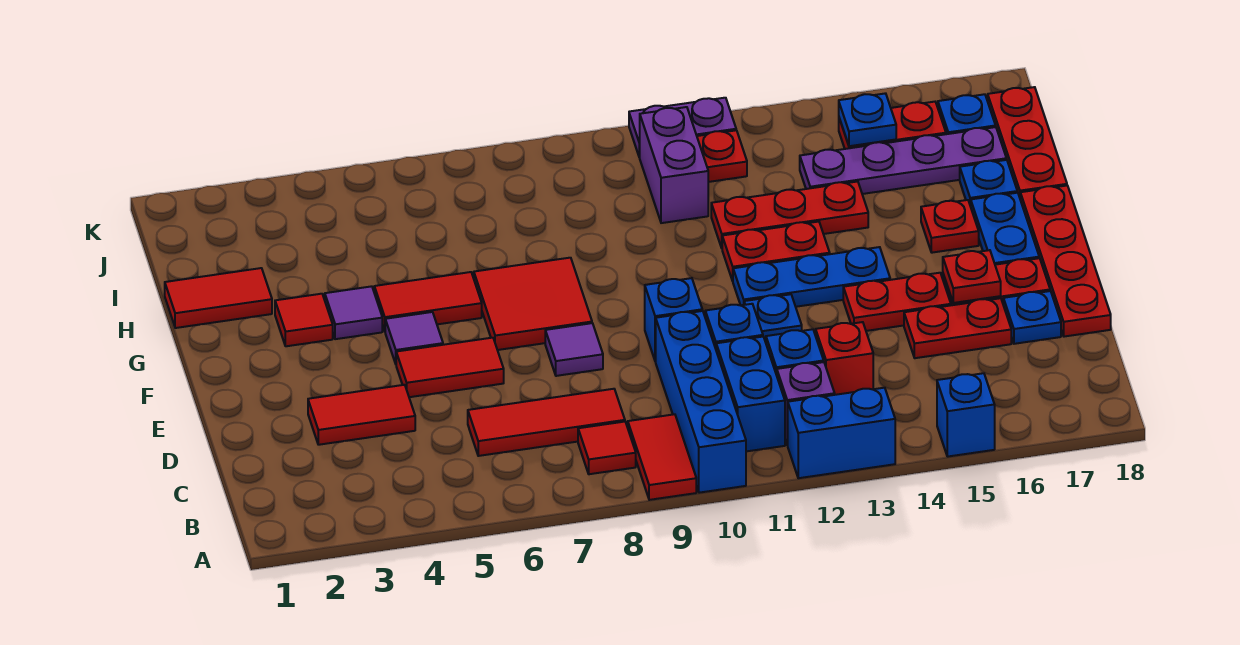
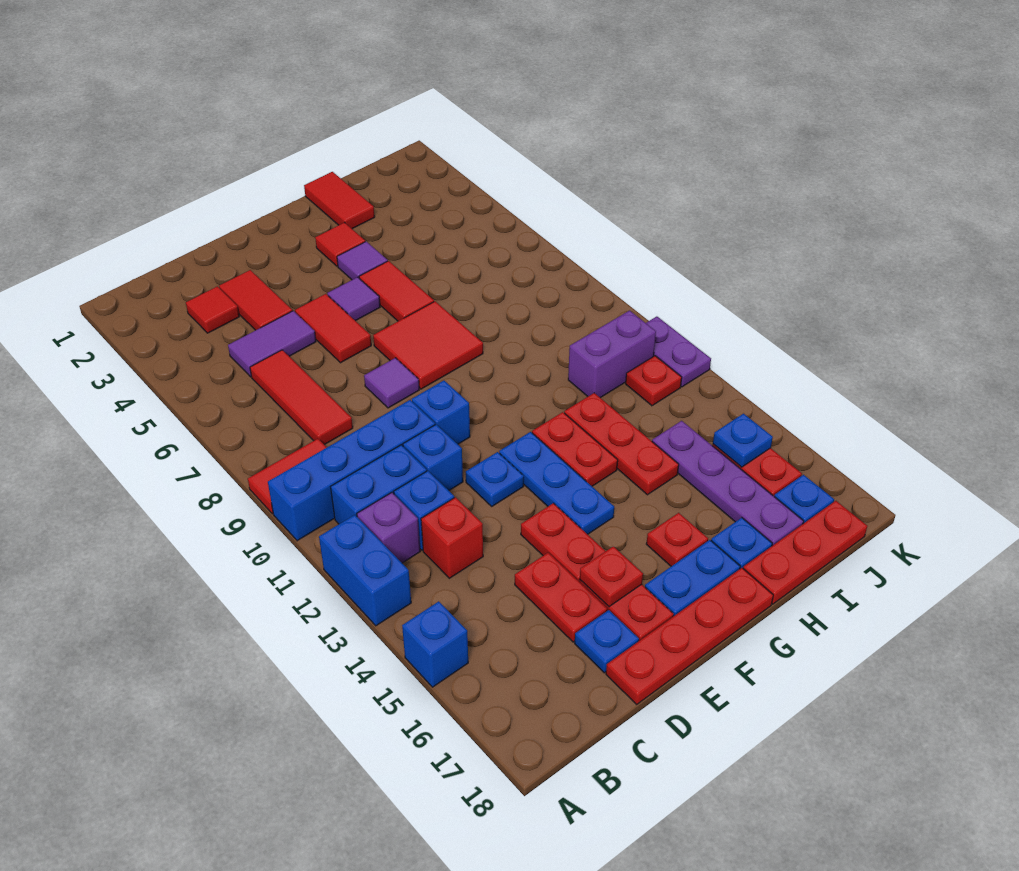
red tile B8 level 1 -> red tile C3 level 1
none -> purple tile C5:D5 level 1

